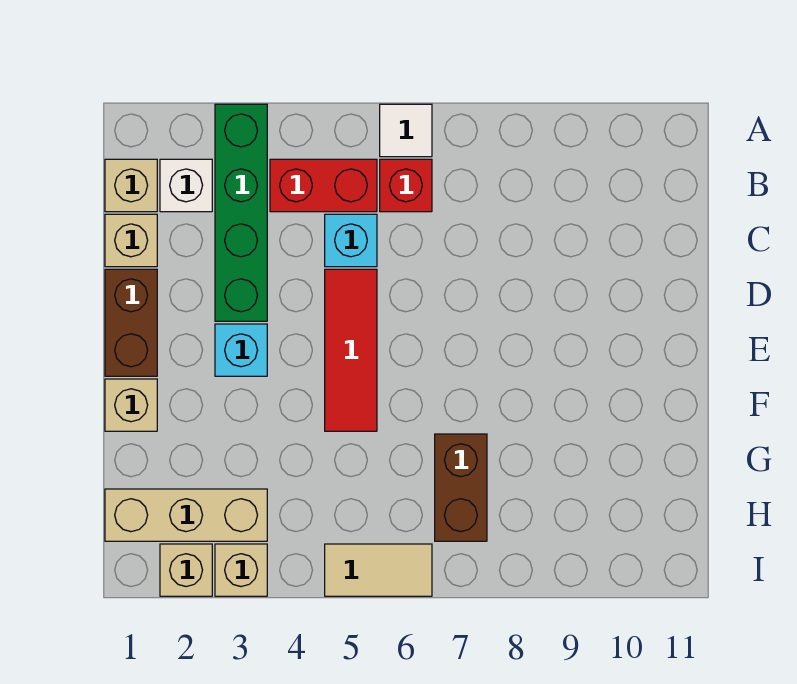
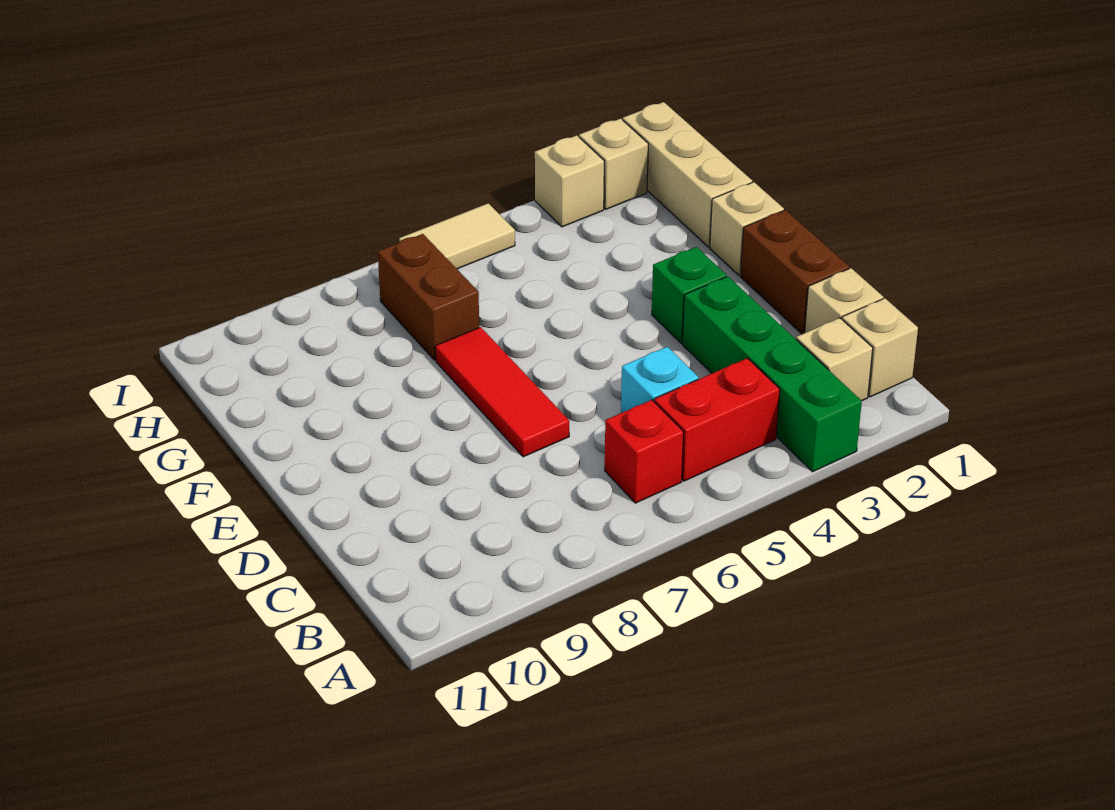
white tile A6 level 1 -> none
white brick B2 level 1 -> tan brick B2 level 1
red tile D5:F5 level 1 -> red tile D7:F7 level 1
cyan brick E3 level 1 -> green brick E3 level 1
tan brick H1:H3 level 1 -> tan brick G1:I1 level 1

